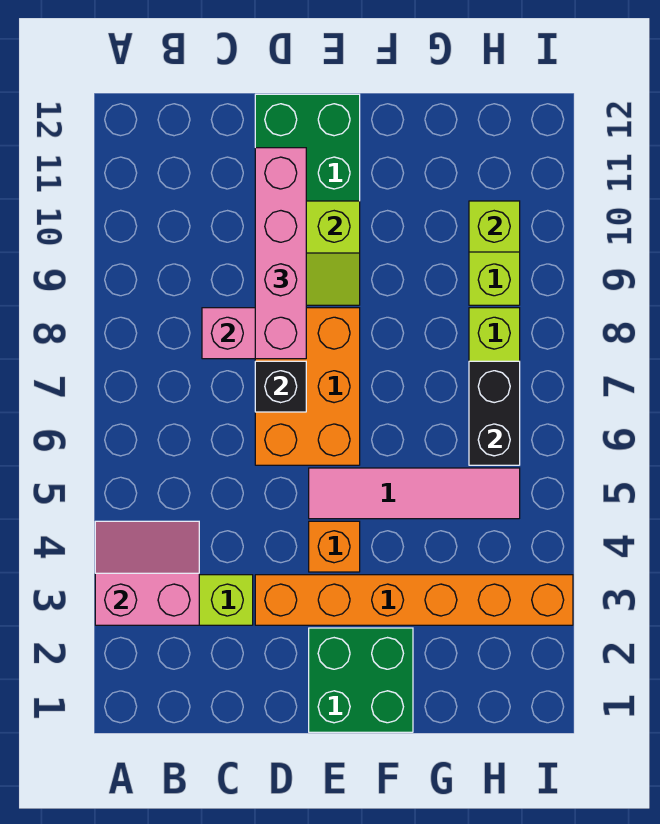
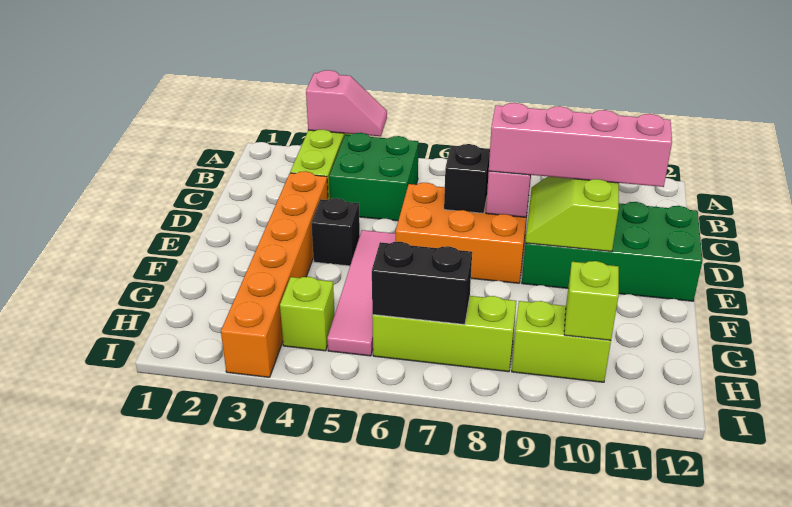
pink slope A3:B4 level 2 top 3 -> pink slope A3:A4 level 2 top 3
green brick E1:F2 level 1 -> green brick B4:C5 level 1
orange brick E4 level 1 -> black brick E4 level 1
none -> lime brick H4 level 1

